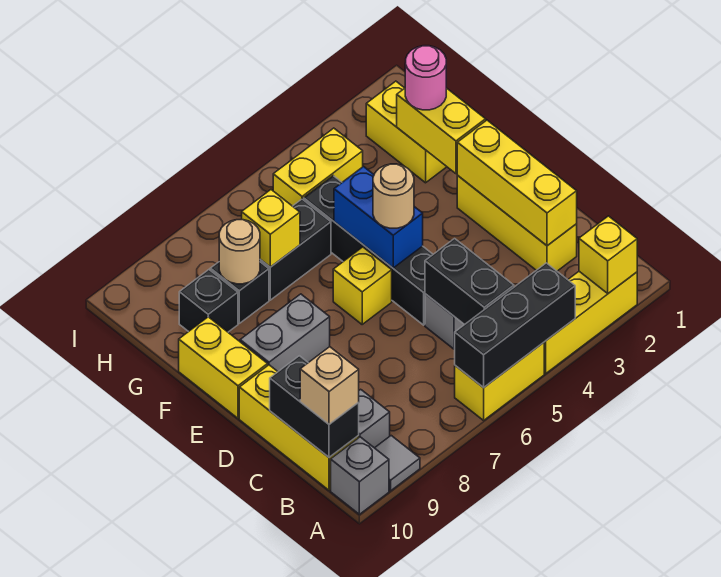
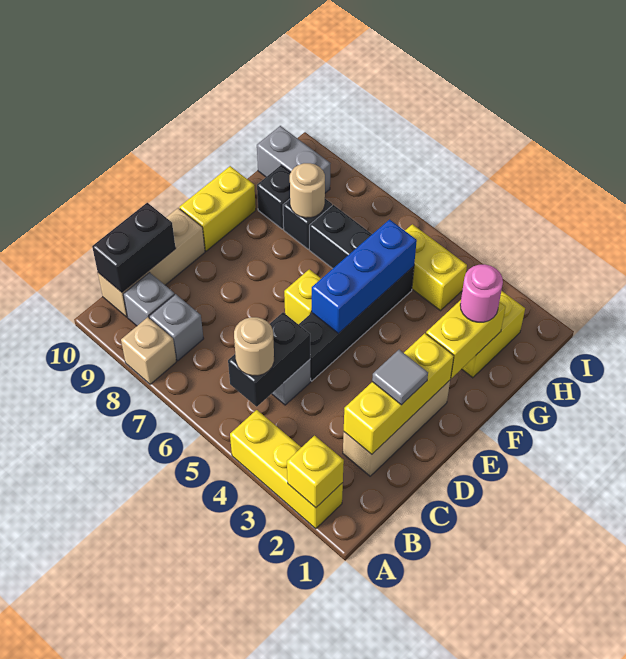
black brick A4:A6 level 2 -> none
yellow brick A5:A6 level 1 -> none
grey tile A9 level 1 -> grey tile D2 level 3
grey brick A10 level 1 -> grey brick B8 level 1
yellow brick B10:D10 level 1 -> tan brick B10:D10 level 1
tan brick B10 level 3 -> tan brick A8 level 1
yellow brick C2:E2 level 1 -> tan brick C2:E2 level 1
blue brick E5:F5 level 2 -> blue brick E5:G5 level 2
tan round brick E5 level 3 -> tan round brick B5 level 3
grey brick E8:E9 level 1 -> grey brick H9:H10 level 1
yellow brick G7 level 2 -> none

